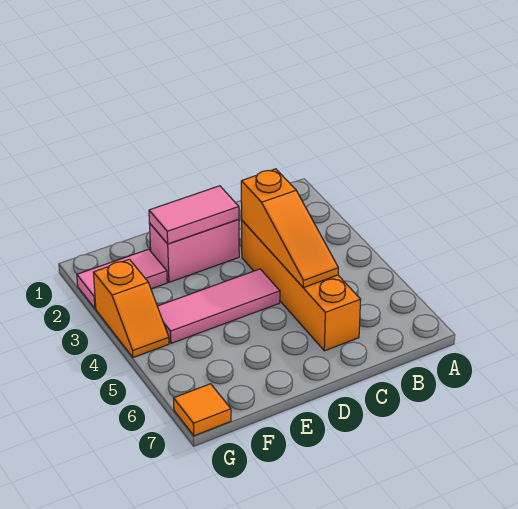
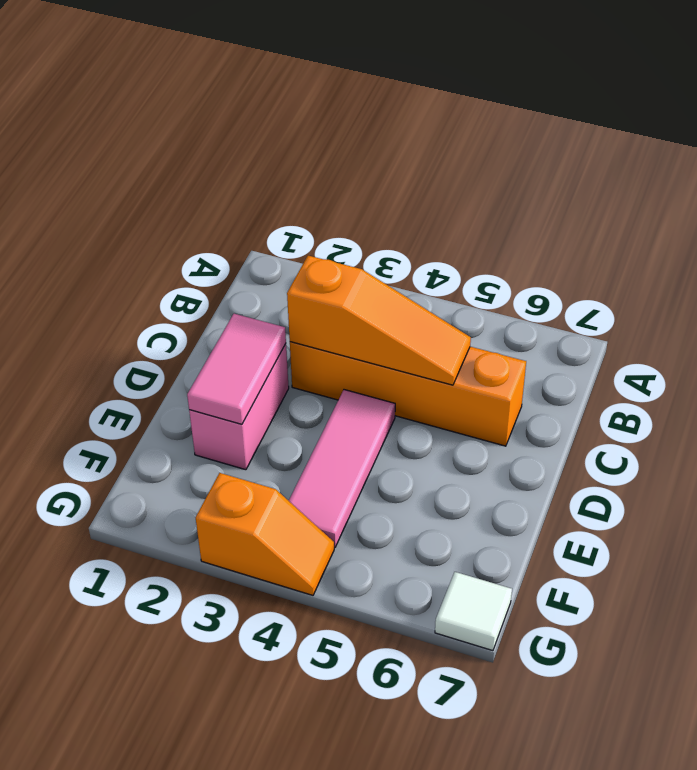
pink tile F2:G2 level 1 -> none
orange tile G7 level 1 -> white tile G7 level 1

